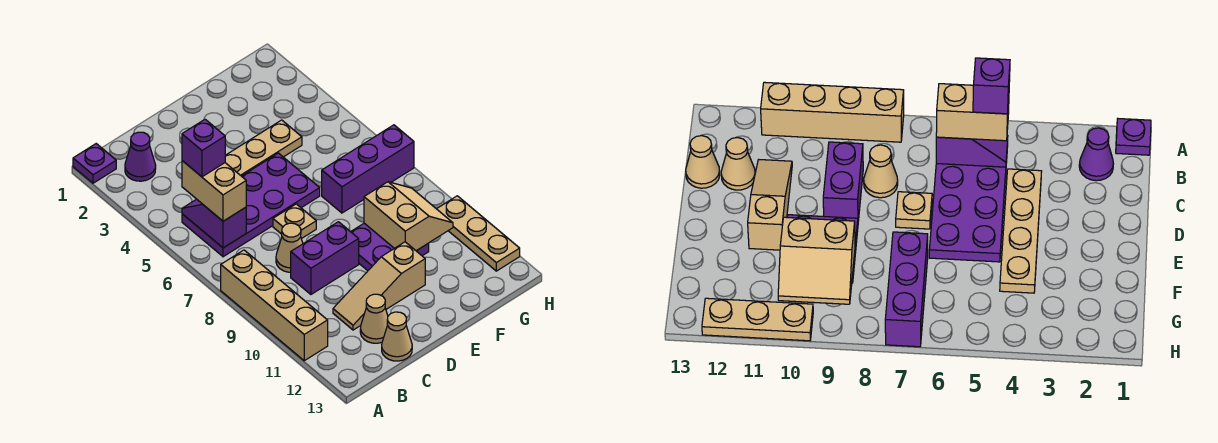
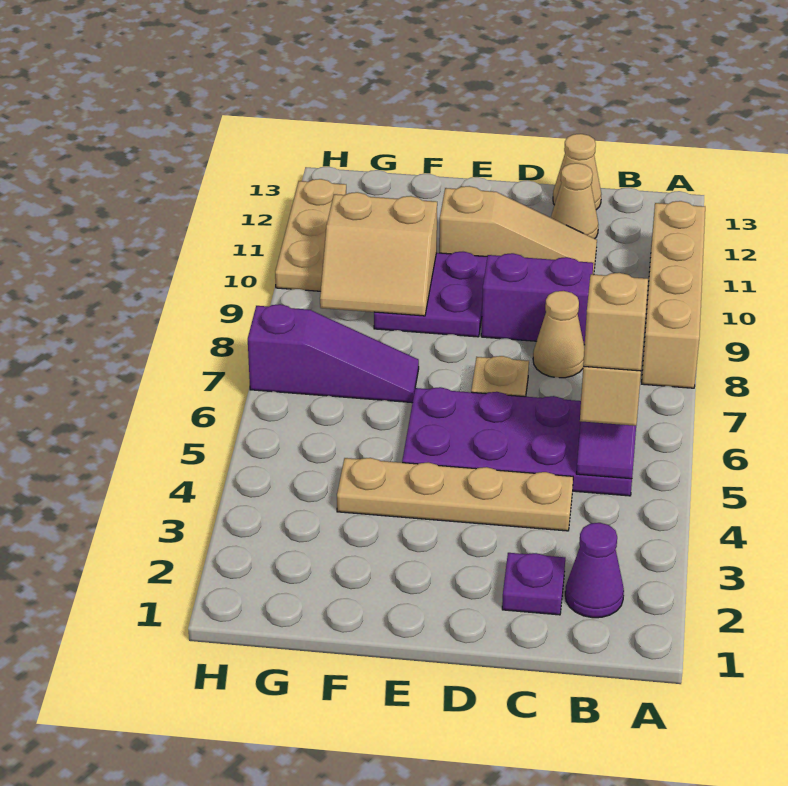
purple plate A1 level 1 -> purple plate C2 level 1
purple brick B5 level 4 -> tan brick B5 level 4
purple brick F7:H7 level 1 -> purple slope F7:H7 level 1 top H
tan slope F9:G10 level 2 top F -> tan slope F9:G10 level 2 top 10

